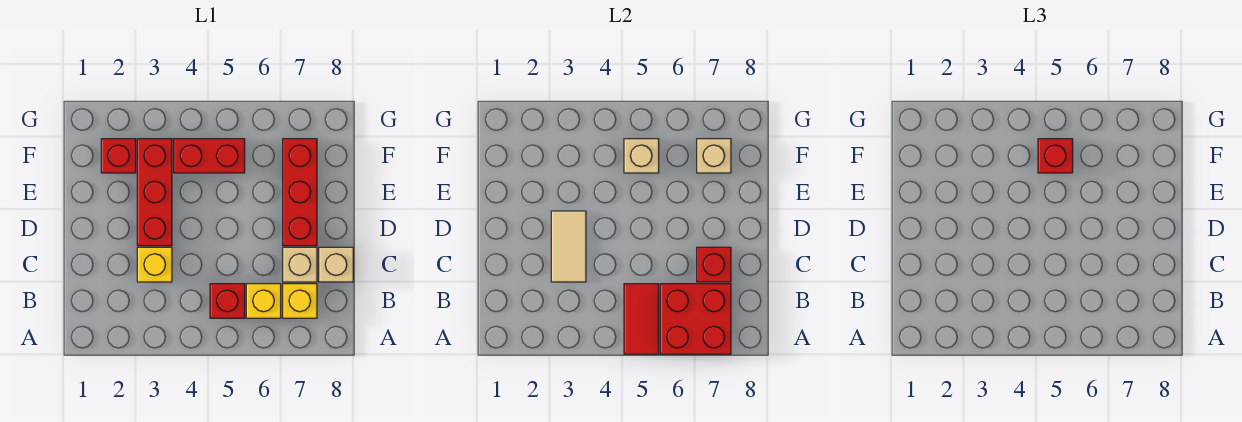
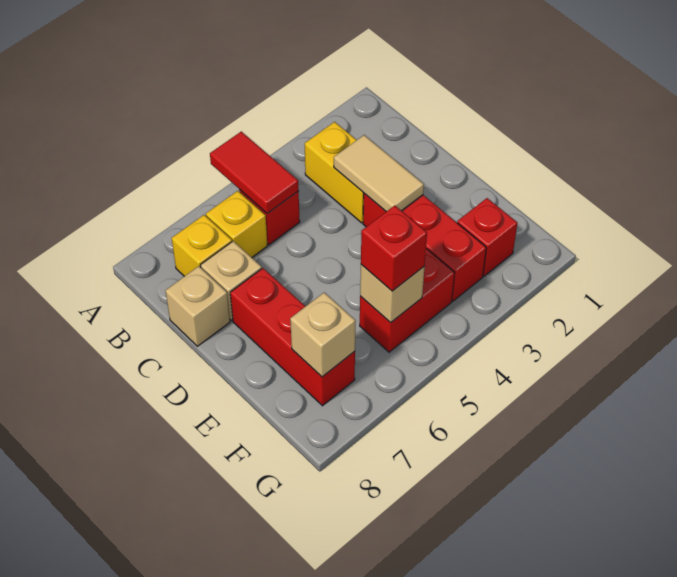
red brick A6:B7 level 2 -> none
yellow brick C3 level 1 -> yellow brick B3:C3 level 1
red brick C7 level 2 -> none

